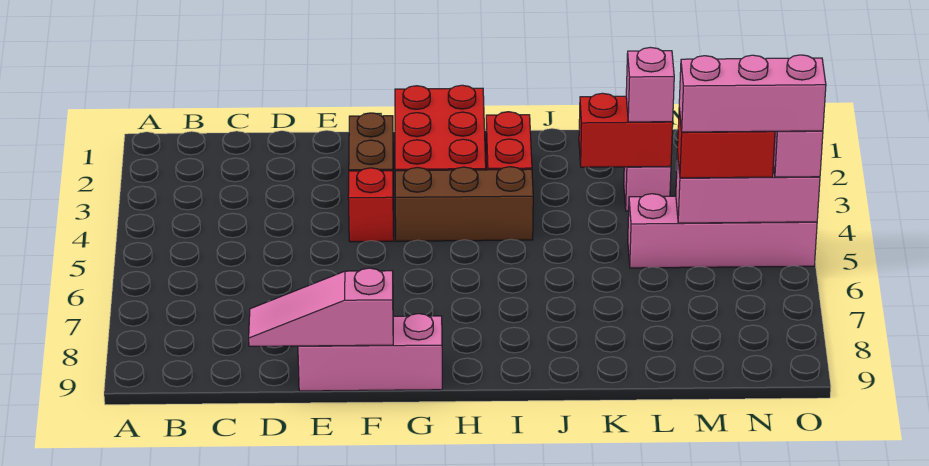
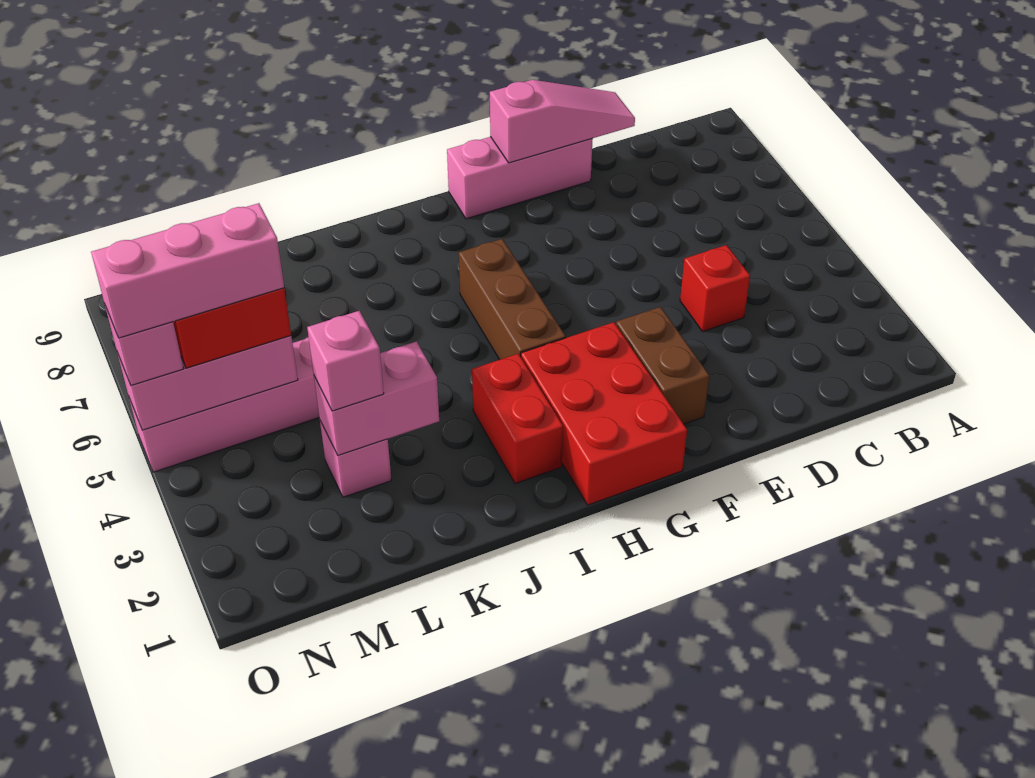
red brick F4 level 1 -> red brick D4 level 1
brown brick G4:I4 level 1 -> brown brick H4:H6 level 1
red brick K3:L3 level 2 -> pink brick K3:L3 level 2

